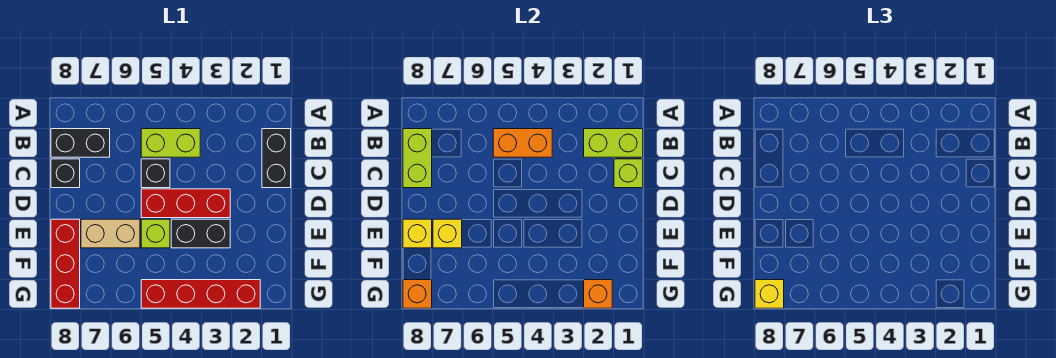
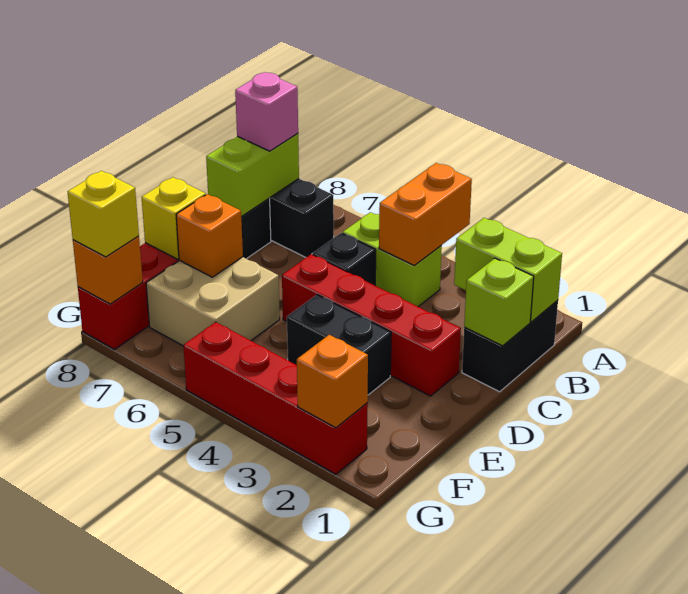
orange brick B4:B5 level 2 -> orange brick A4:B4 level 2
none -> pink brick B8 level 3
red brick D3:D5 level 1 -> red brick D2:D5 level 1
lime brick E5 level 1 -> none
tan brick E6:E7 level 1 -> tan brick E6:F7 level 1
yellow brick E7 level 2 -> orange brick E7 level 2

